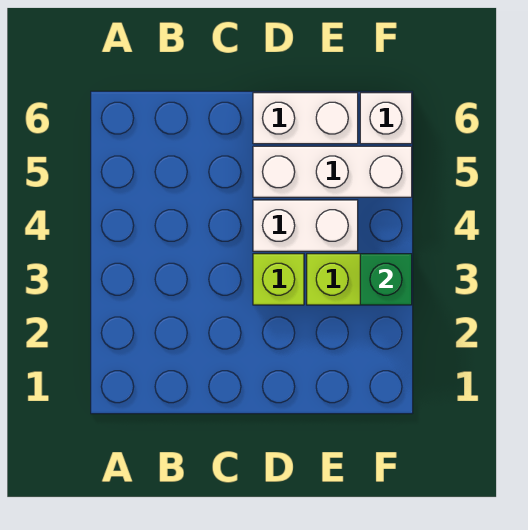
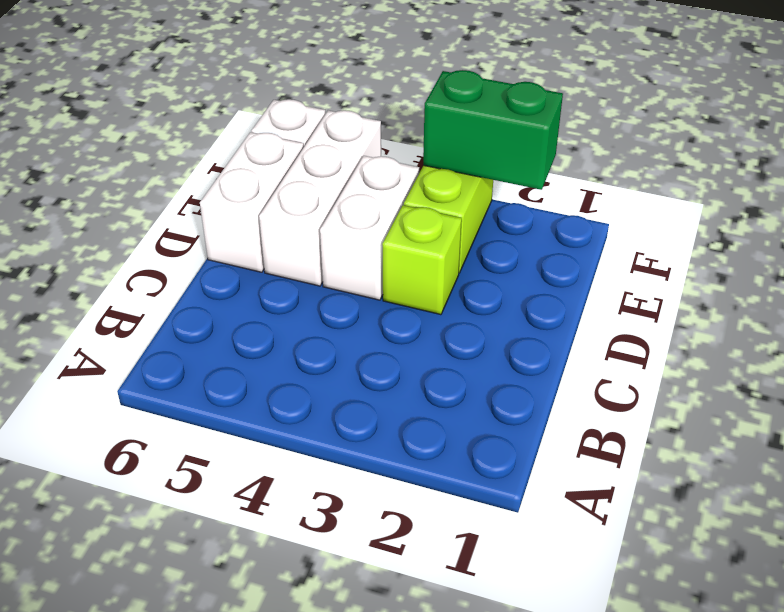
green brick F3 level 2 -> green brick F2:F3 level 2

